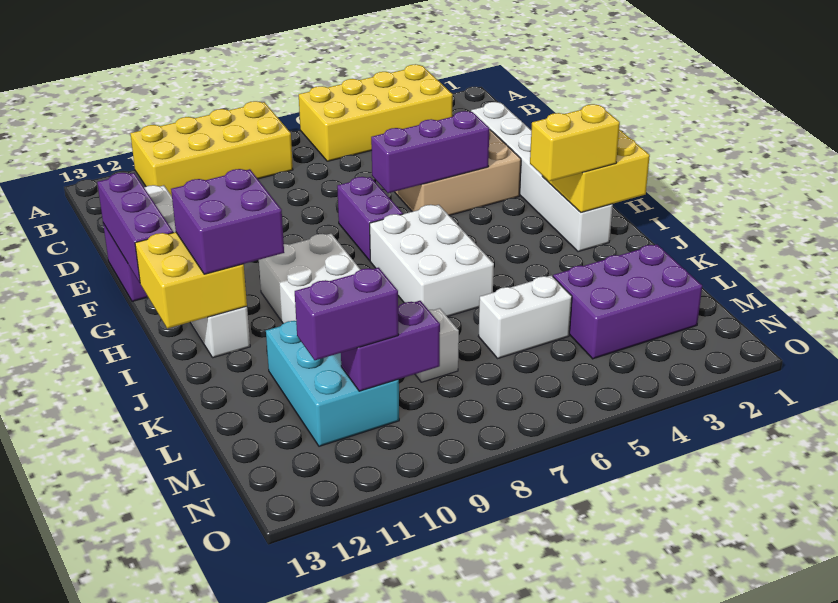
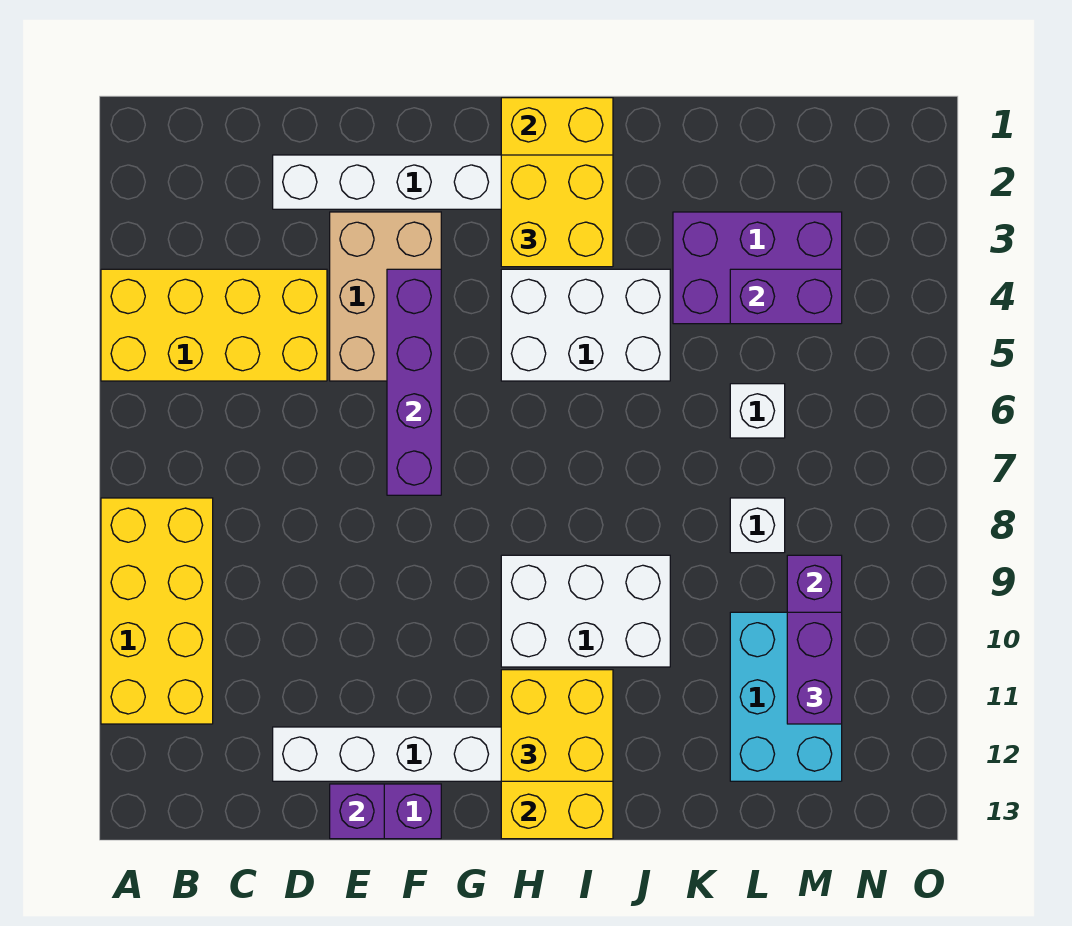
yellow brick A3:B6 level 1 -> yellow brick A4:D5 level 1
purple brick E13:G13 level 2 -> purple brick E13 level 2
purple brick F4:F6 level 2 -> purple brick F4:F7 level 2
purple brick F7:G7 level 1 -> purple brick L4:M4 level 2
white brick H6:J7 level 1 -> white brick H4:J5 level 1
purple brick H11:I12 level 3 -> yellow brick H11:I12 level 3
yellow brick I2:I3 level 3 -> yellow brick H2:I3 level 3
cyan brick K10:M11 level 1 -> cyan brick L10:M12 level 1
purple brick L2:M4 level 1 -> purple brick K3:M4 level 1
white brick L5:L6 level 1 -> white brick L6 level 1

